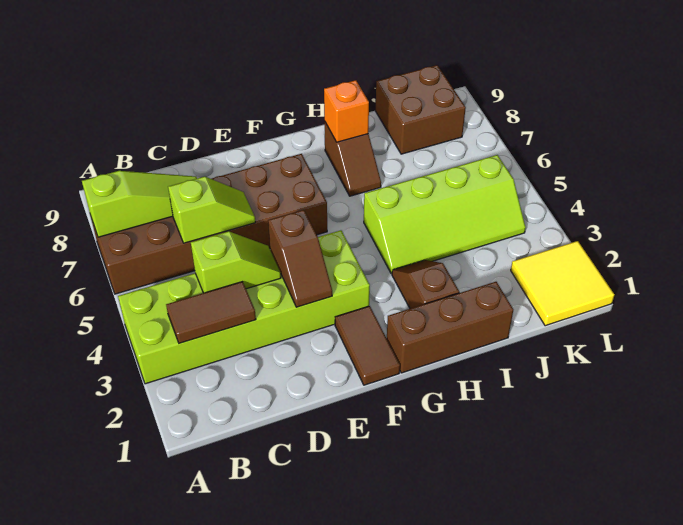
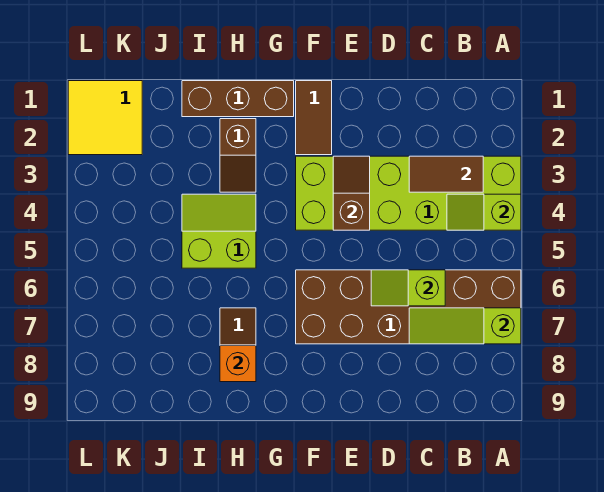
lime slope C4:D4 level 2 top C -> lime slope A4:B4 level 2 top A
lime slope H4:K5 level 1 top 5 -> lime slope H4:I5 level 1 top 5
brown brick J8:K9 level 1 -> none

